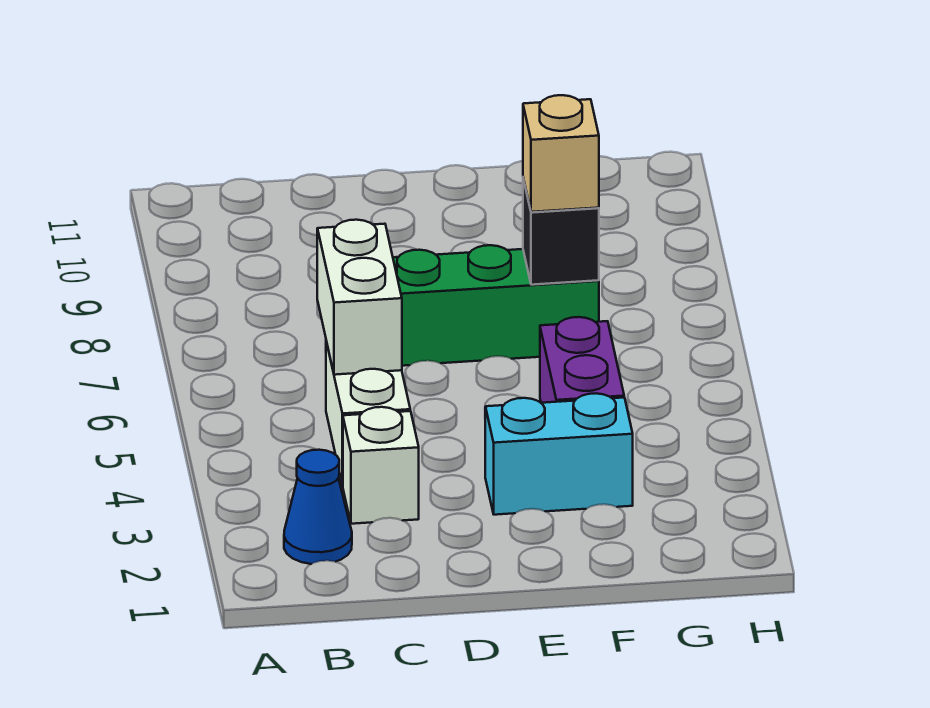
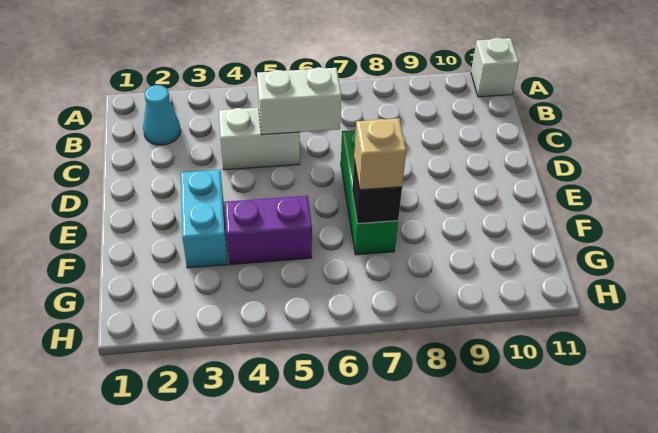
blue cone B2 level 1 -> cyan cone B2 level 1
white brick C3 level 1 -> white brick A11 level 1

